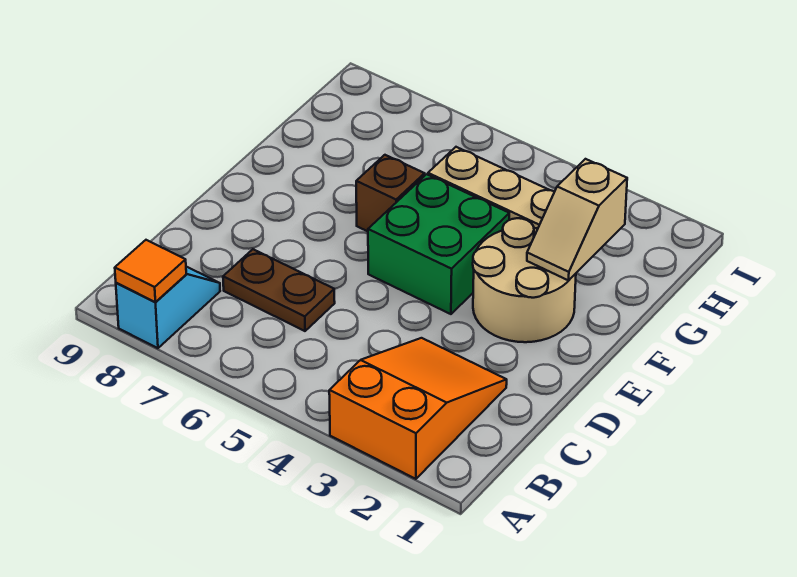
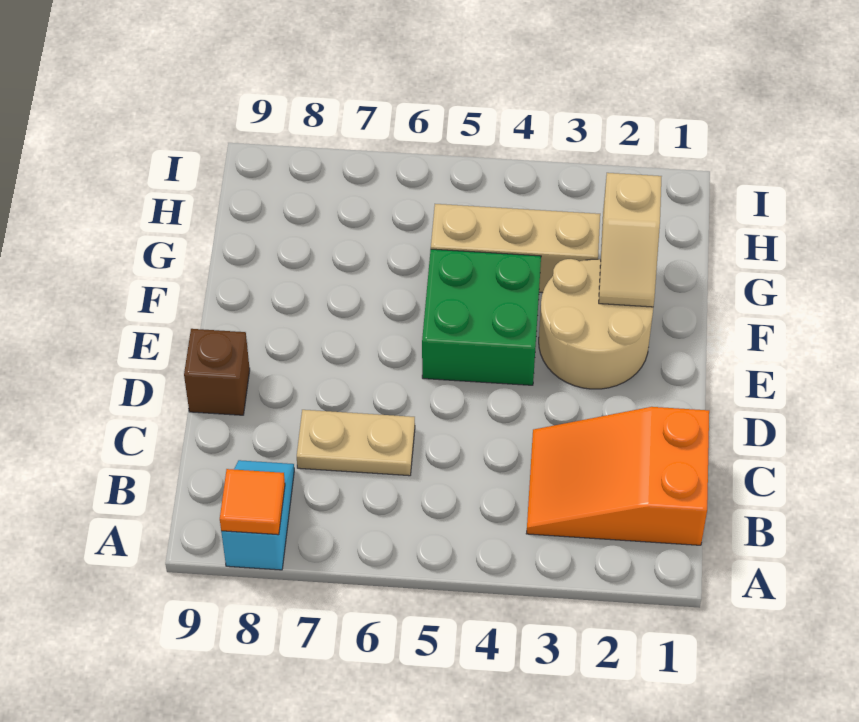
orange slope A2:C3 level 1 top A -> orange slope B1:C3 level 1 top 1
brown plate C6:C7 level 1 -> tan plate C6:C7 level 1
brown brick F6 level 1 -> brown brick D9 level 1

